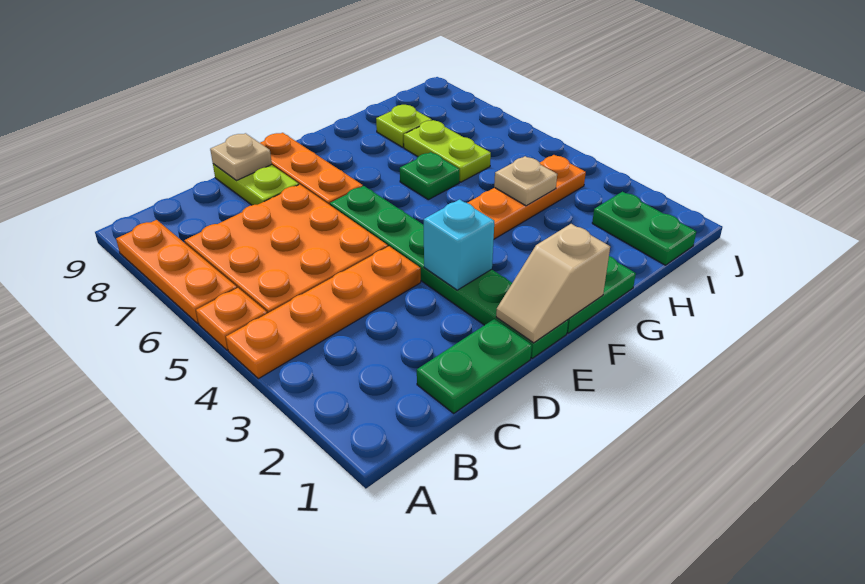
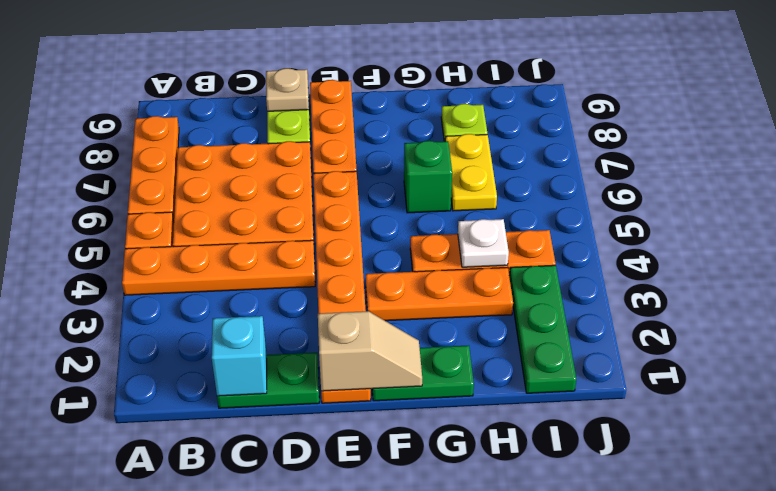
green plate E1:E6 level 1 -> orange plate E1:E6 level 1
tan slope E1:F1 level 2 top F -> tan slope E1:F1 level 2 top E
cyan brick E3 level 2 -> cyan brick C1 level 2
none -> orange plate F3:H3 level 1
green plate G6 level 1 -> green brick G6 level 1
tan plate H4 level 2 -> white plate H4 level 2
lime plate H6:H7 level 1 -> yellow plate H6:H7 level 1
green plate I1:I2 level 1 -> green plate I1:I3 level 1

